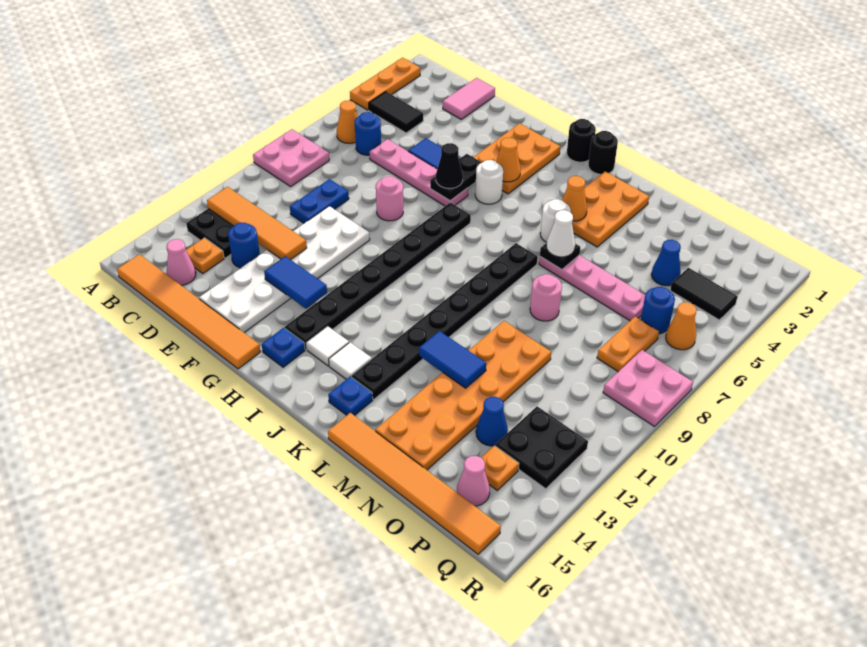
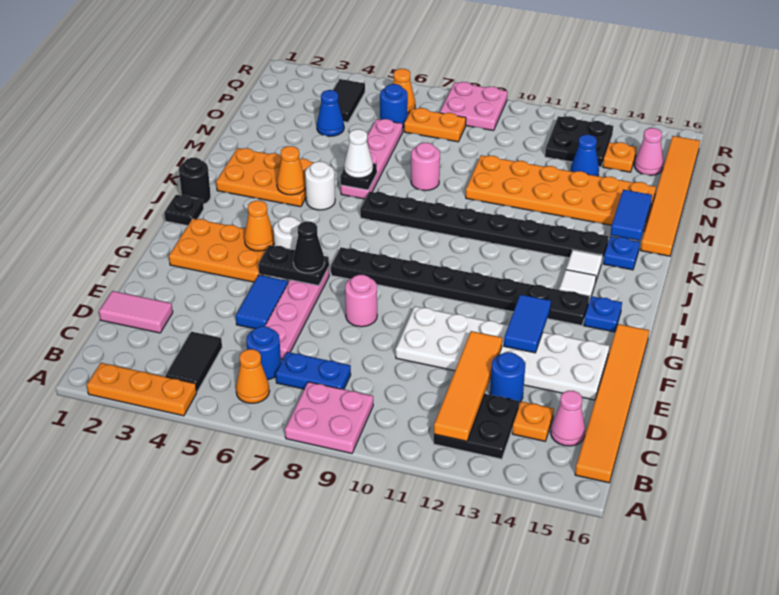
blue plate D9:D10 level 1 -> blue plate C7:C8 level 1
black round brick I1 level 1 -> black plate I1 level 1
blue tile L12:M12 level 2 -> blue tile L15:M15 level 2

